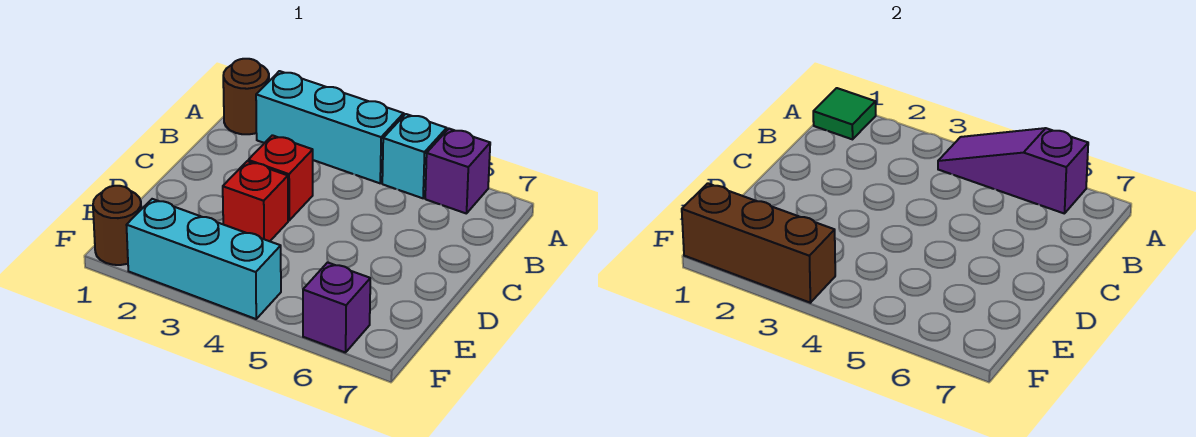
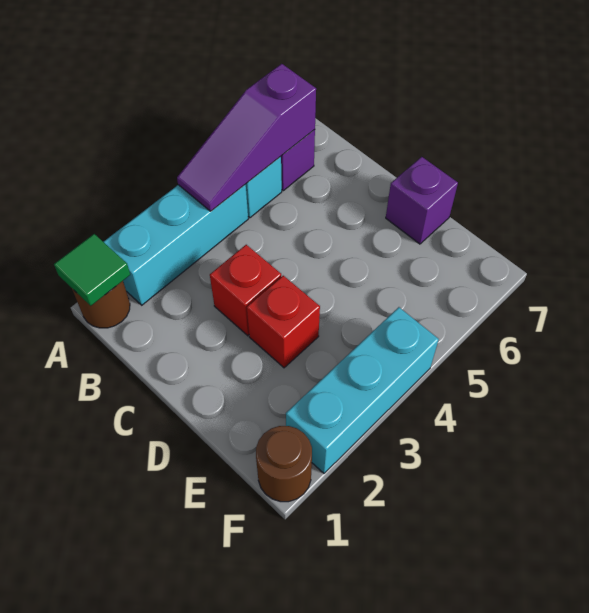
brown brick F1:F3 level 2 -> none
purple brick F6 level 1 -> purple brick D7 level 1

